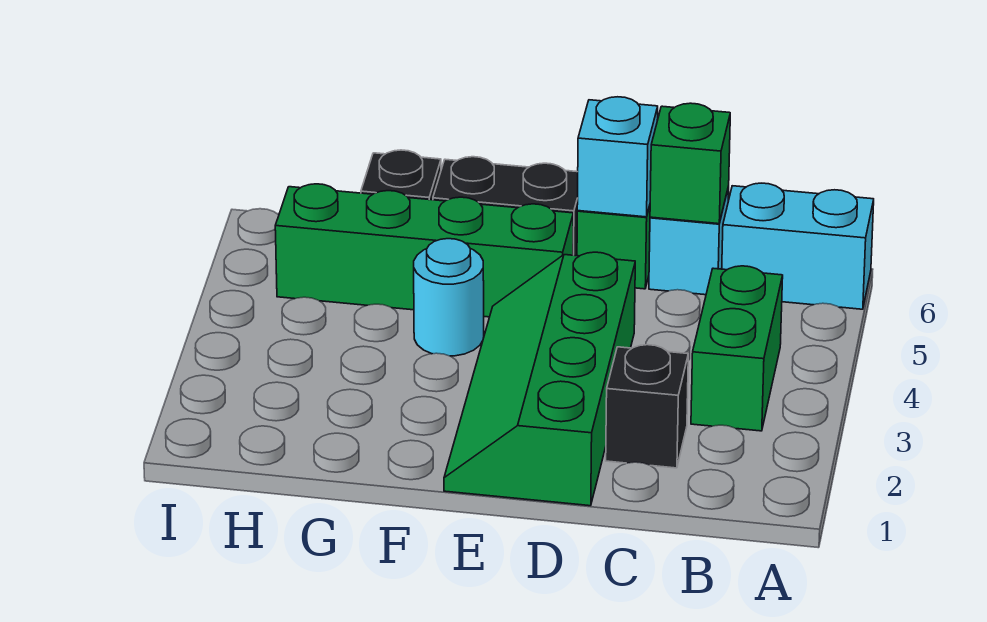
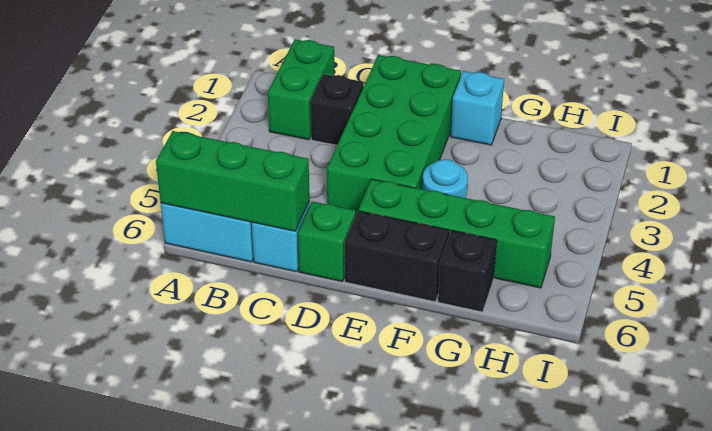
green brick B3:B4 level 1 -> green brick B1:B2 level 1
green brick C6 level 2 -> green brick A6:C6 level 2
green slope D1:E4 level 1 top D -> green brick D1:E4 level 1
cyan brick D6 level 2 -> cyan brick F1 level 1

